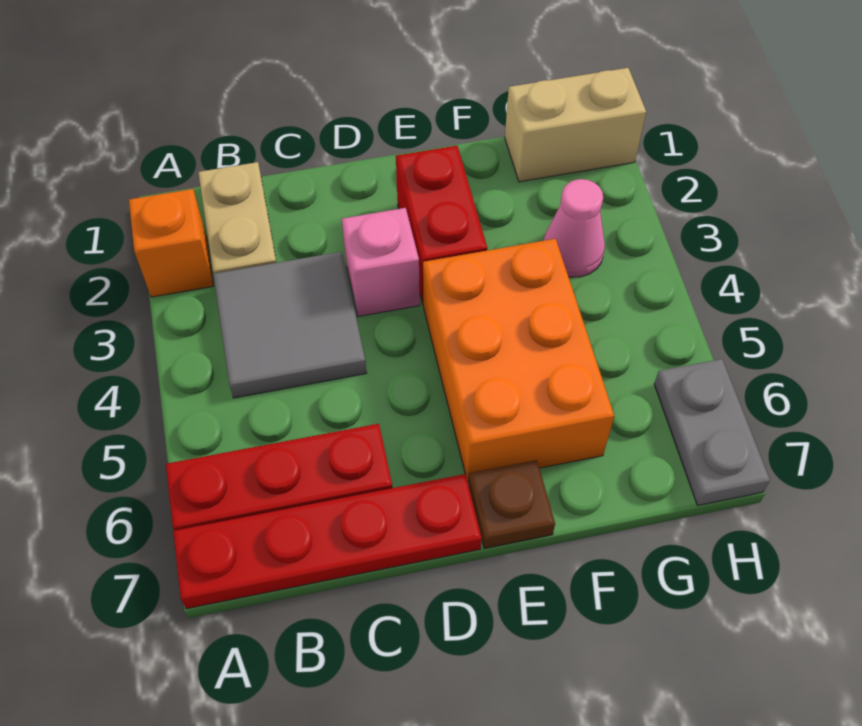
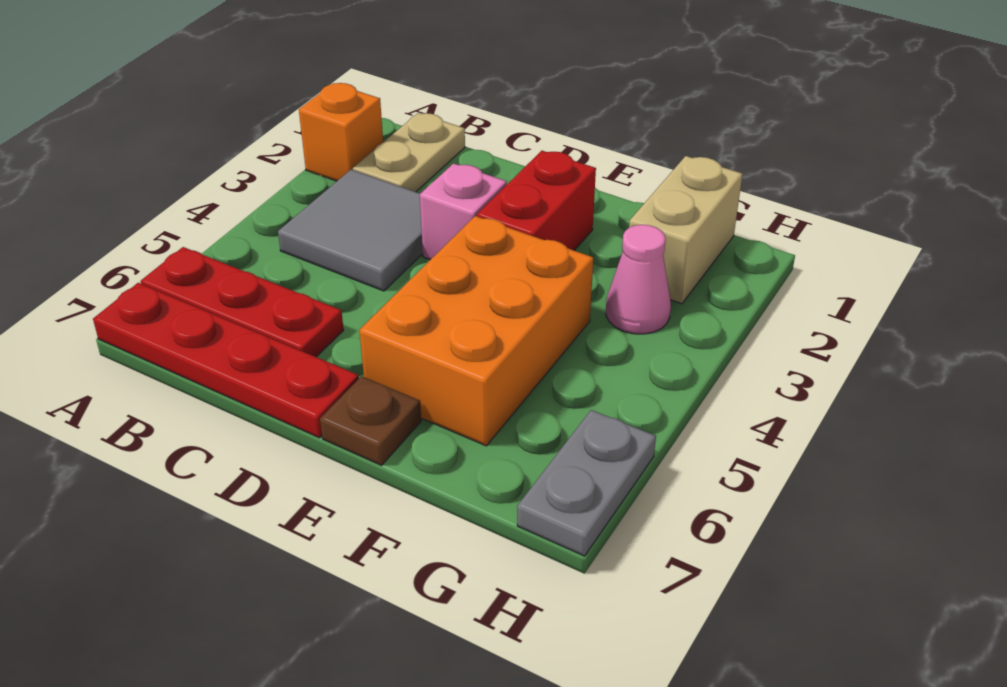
tan brick G1:H1 level 1 -> tan brick G1:G2 level 1

